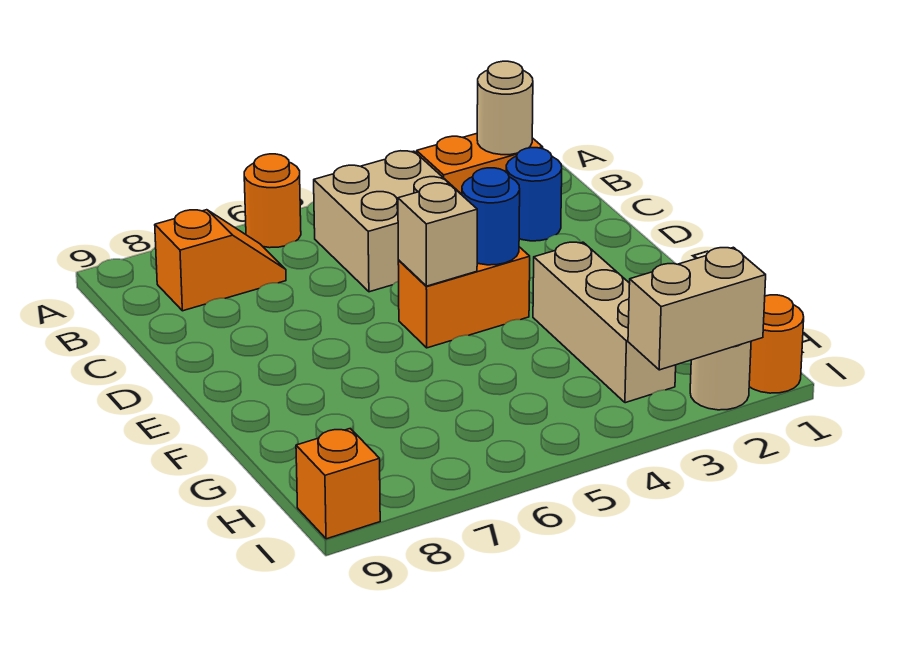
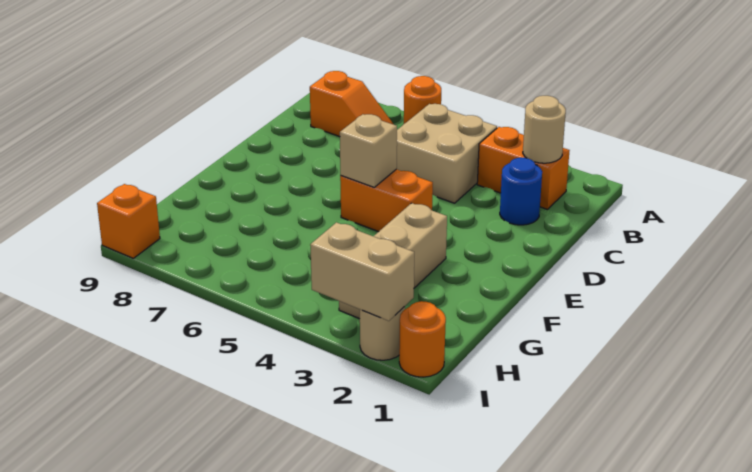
blue round brick E4 level 2 -> none

